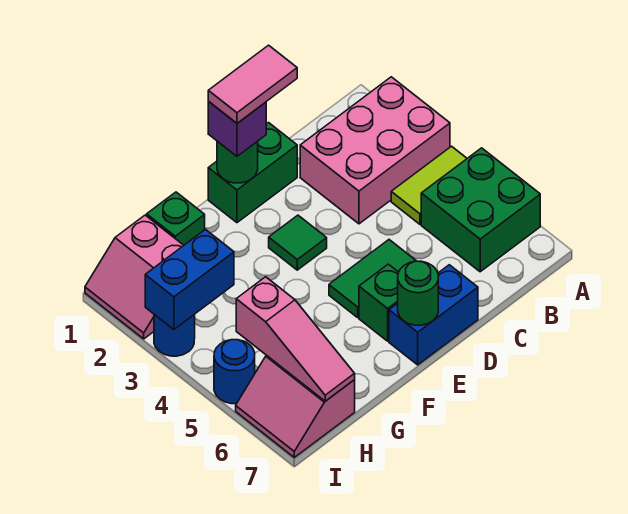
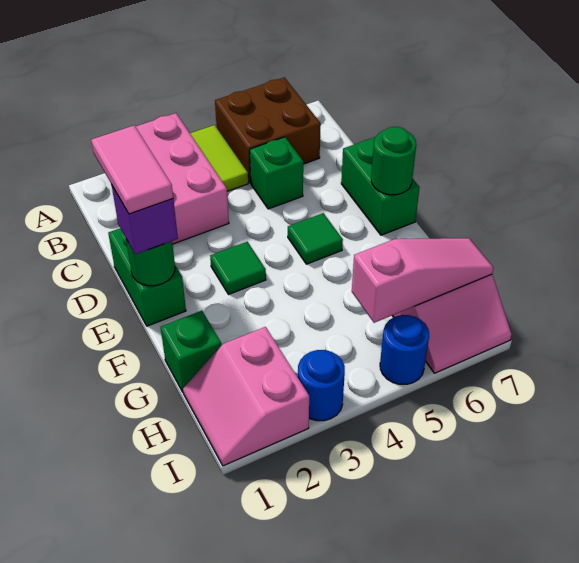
green brick A5:B6 level 1 -> brown brick A5:B6 level 1
green tile D5:E5 level 1 -> green tile E5 level 1
blue brick D7:E7 level 1 -> green brick D7:E7 level 1
green brick E6 level 1 -> green brick C5 level 1
pink slope H1:I2 level 1 top H -> pink slope H1:I2 level 1 top 2
blue brick H3:I3 level 2 -> none

